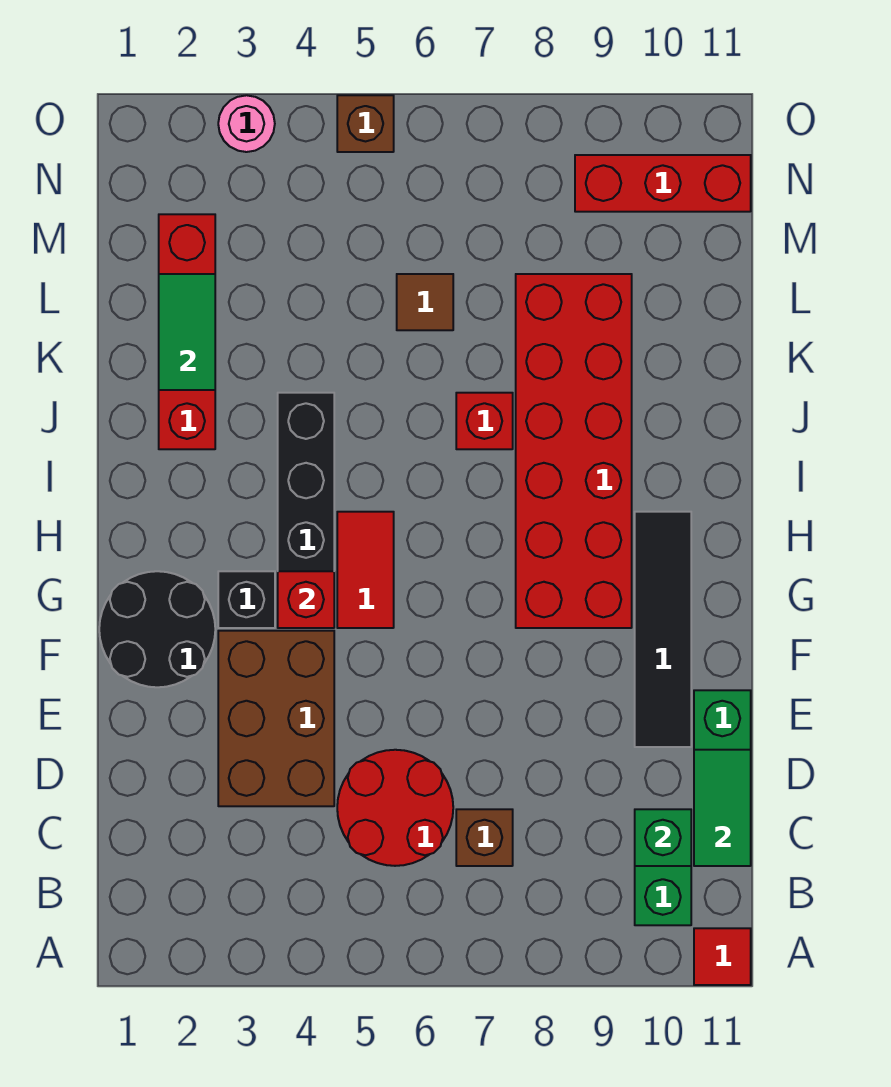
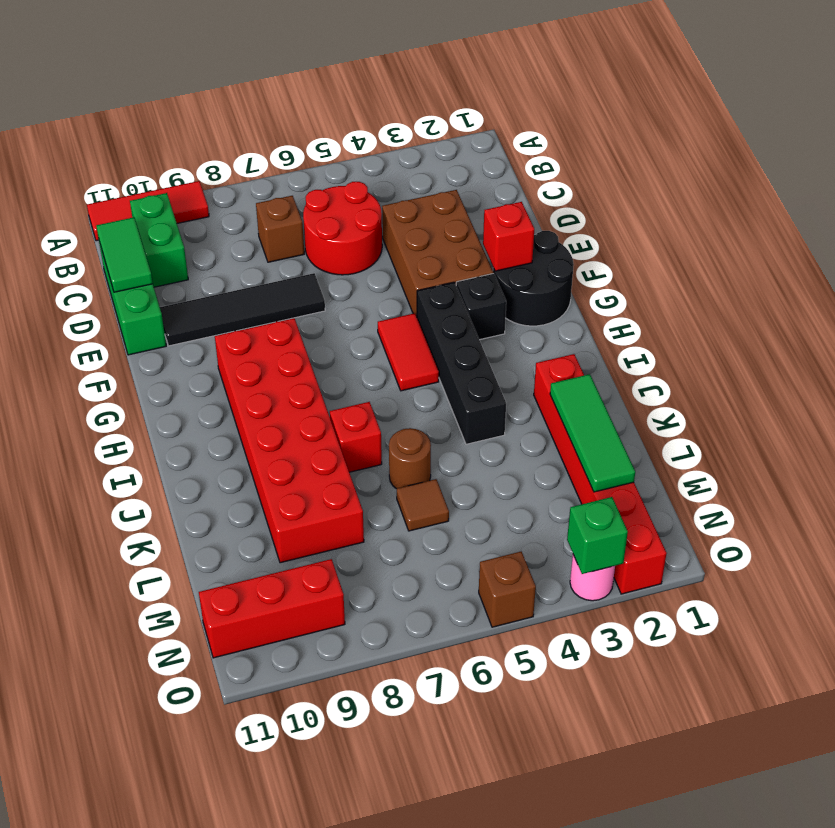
red tile A11 level 1 -> red tile A9:A11 level 1
green brick C10 level 2 -> green brick O3 level 2
black tile E10:H10 level 1 -> black tile E7:E10 level 1
red brick G4 level 2 -> red brick F2 level 2
red brick J2:M2 level 1 -> red brick J2:O2 level 1
green tile K2:L2 level 2 -> green tile K2:M2 level 2
none -> brown round brick K6 level 1

